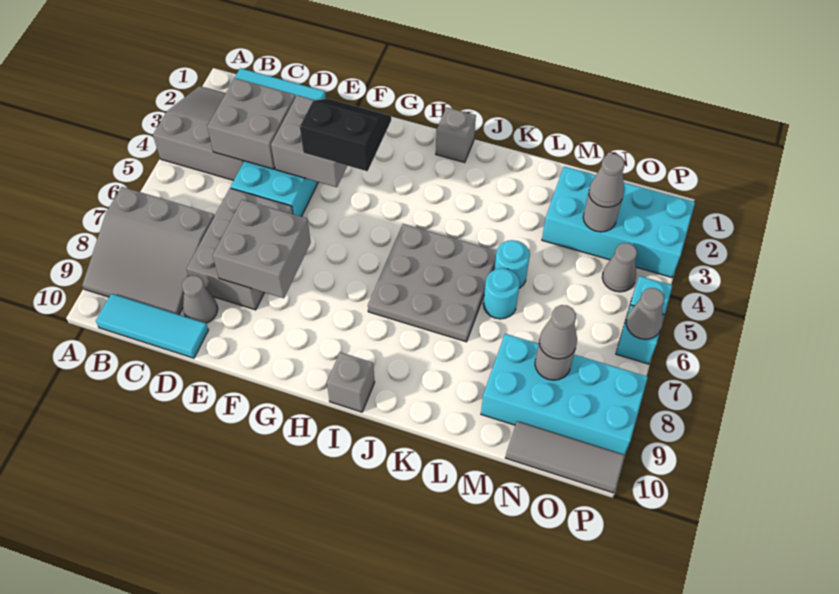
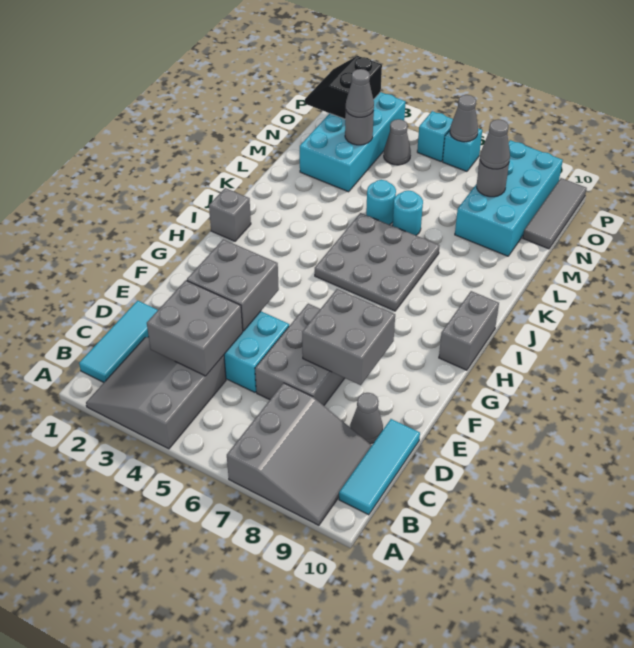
grey brick D6:E8 level 1 -> grey brick D6:F7 level 1
black slope F3:G4 level 3 top 4 -> black slope O1:P2 level 2 top 2
grey brick I10 level 1 -> grey brick H10:I10 level 1

